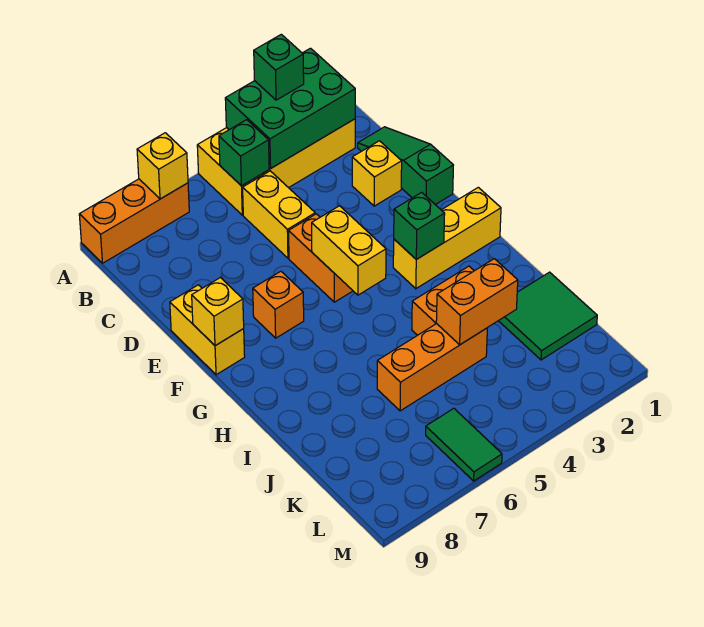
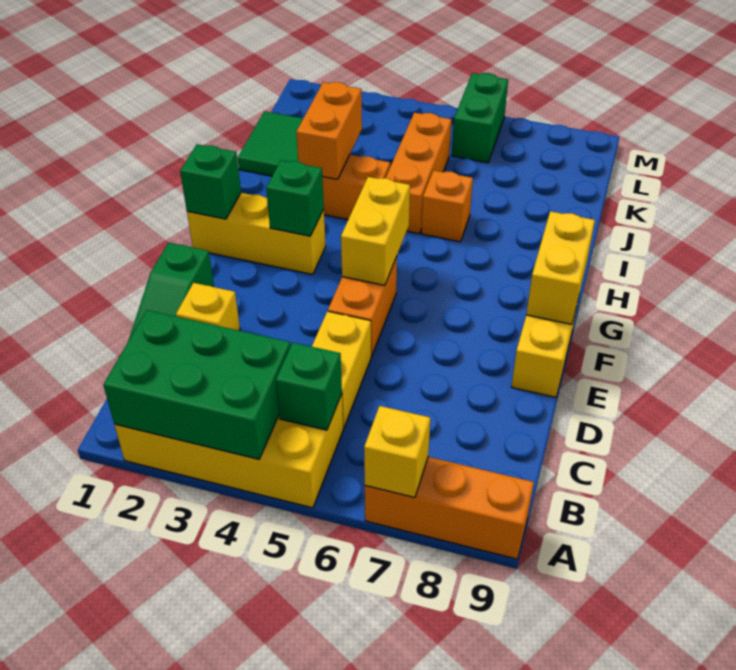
green brick A3 level 3 -> green brick G1 level 2
orange brick F7 level 1 -> orange brick I6 level 1
yellow brick F9 level 2 -> yellow brick F9:G9 level 2
orange brick J3:J4 level 2 -> orange brick I3:J3 level 2
orange brick J4:J6 level 1 -> orange brick I5:K5 level 1
green tile L6:M6 level 1 -> green brick L6:M6 level 1

